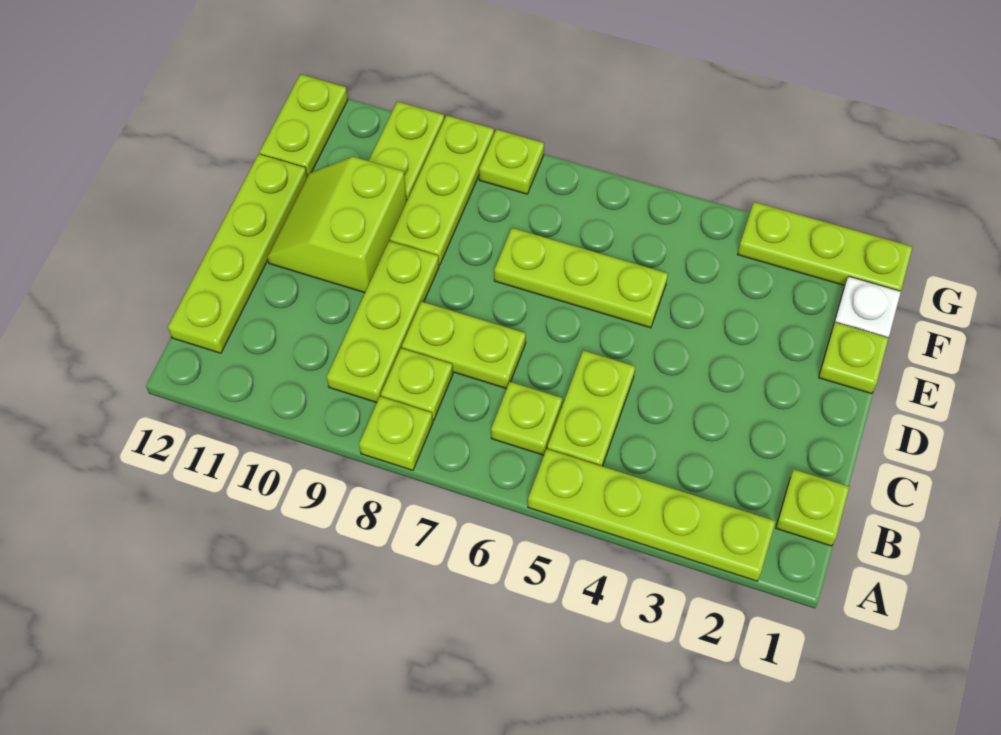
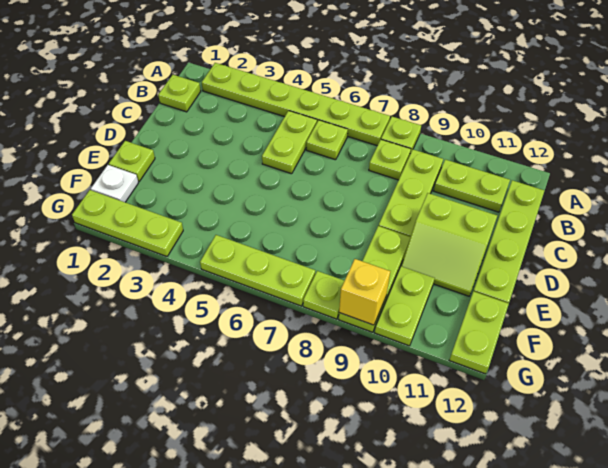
lime plate A2:A5 level 1 -> lime plate A2:A7 level 1
lime plate C7:C8 level 1 -> lime plate B10:B11 level 1
lime slope D10:E11 level 1 top 10 -> lime slope D10:E11 level 1 top D
lime plate E5:E7 level 1 -> lime plate G5:G7 level 1
none -> yellow brick G9 level 2

